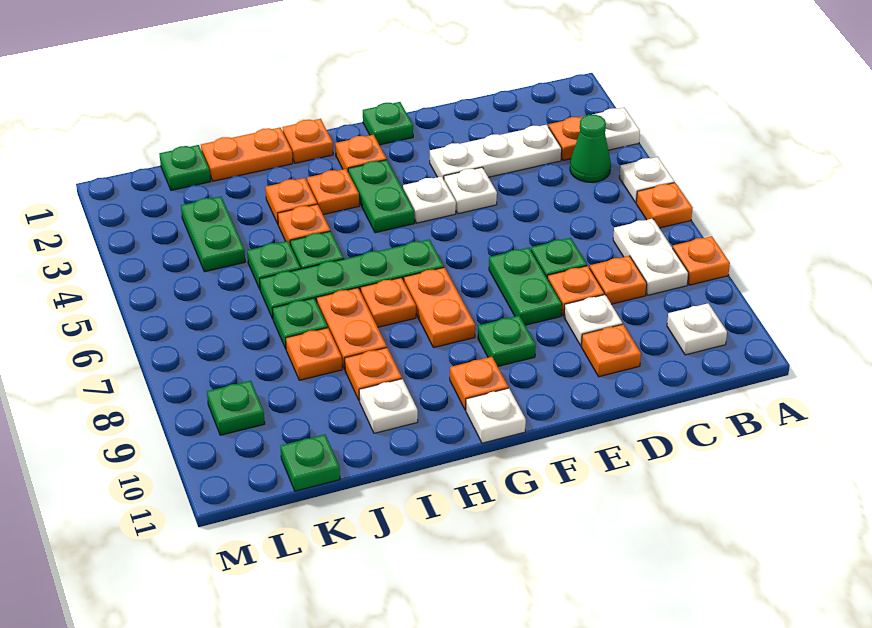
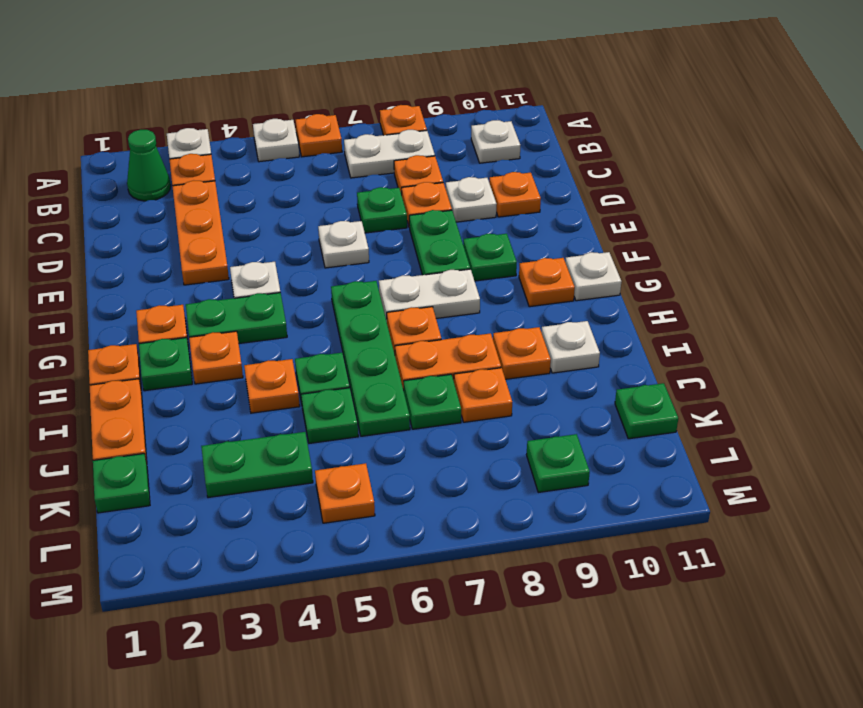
green cone B4 level 1 -> green cone B2 level 1
white plate C3:E3 level 1 -> orange plate C3:E3 level 1
white plate E4 level 1 -> white plate E6 level 1
green plate E7:E8 level 1 -> green plate E8:F8 level 1
green plate F1 level 1 -> green plate H2 level 1
orange plate G7:G8 level 1 -> white plate G7:G8 level 1
orange plate I3 level 1 -> orange plate L5 level 1

